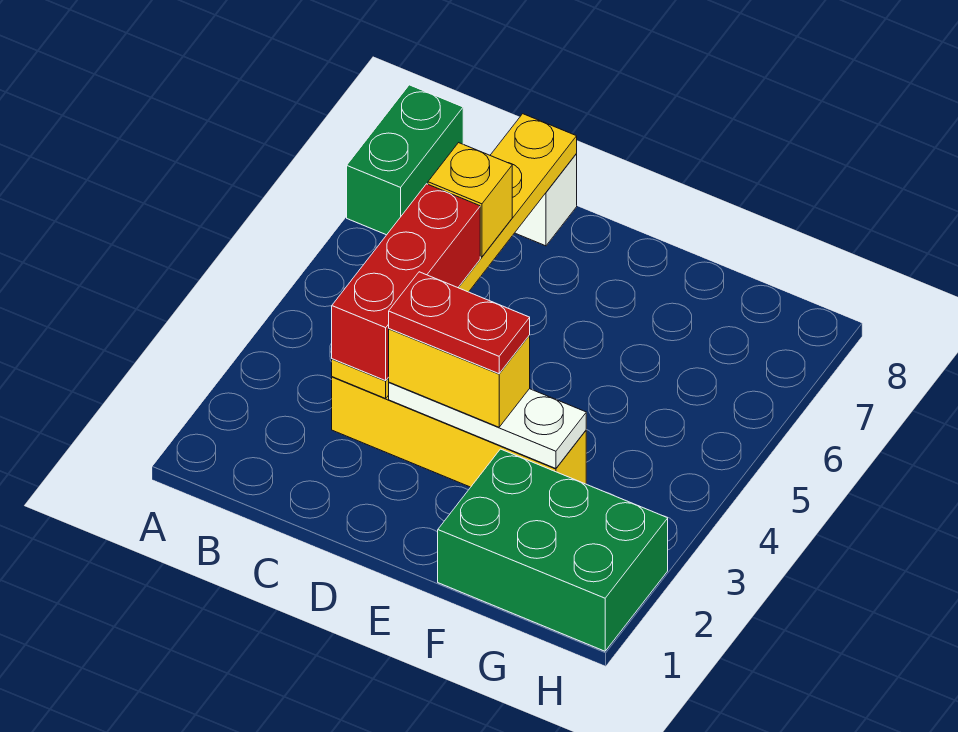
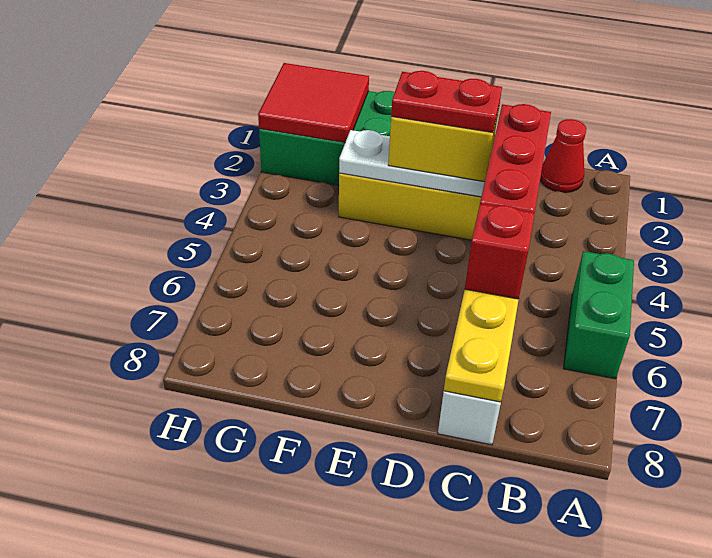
green brick A7:A8 level 1 -> green brick A5:A6 level 1
none -> red cone B1 level 1
yellow brick C6 level 3 -> red brick C6 level 3
none -> red tile G1:H2 level 2

